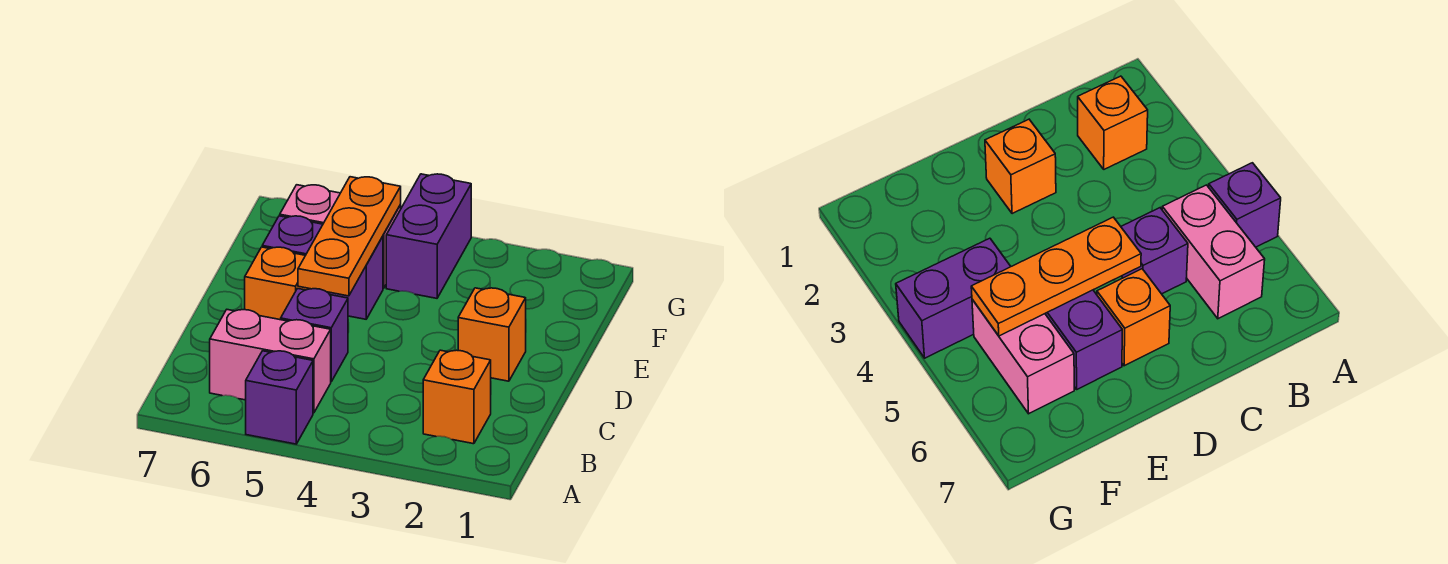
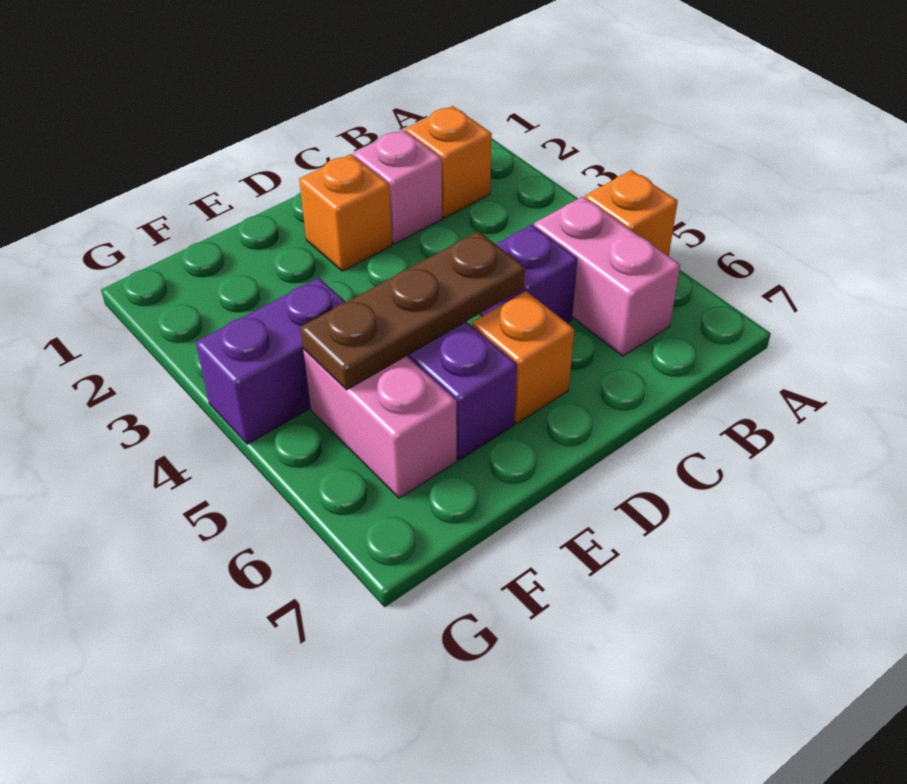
purple brick A5 level 1 -> orange brick A5 level 1
none -> pink brick C2 level 1
orange plate D5:F5 level 2 -> brown plate D5:F5 level 2

